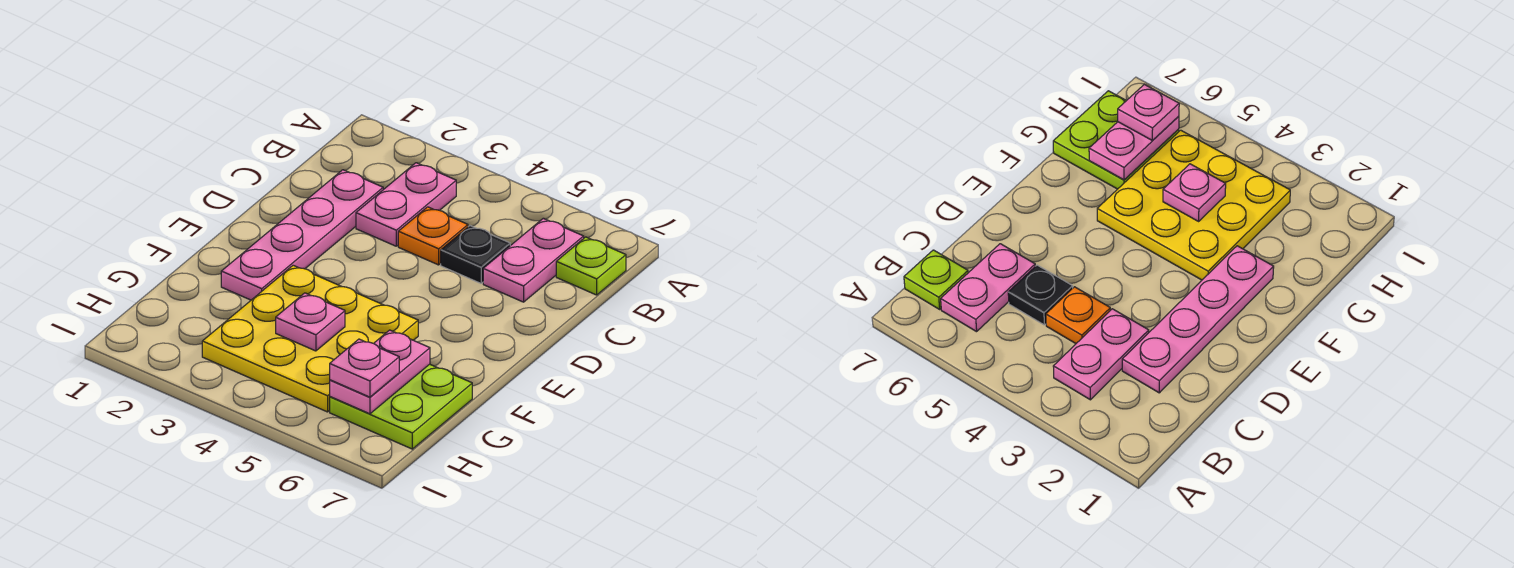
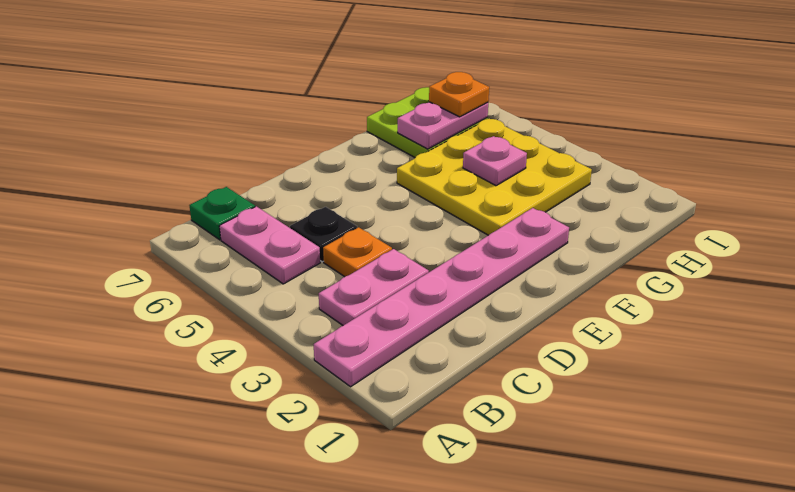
pink plate B6:C6 level 1 -> pink plate B5:B6 level 1
lime plate B7 level 1 -> green plate B7 level 1
pink plate C2:F2 level 1 -> pink plate A2:F2 level 1
pink plate H6 level 3 -> orange plate H6 level 3

